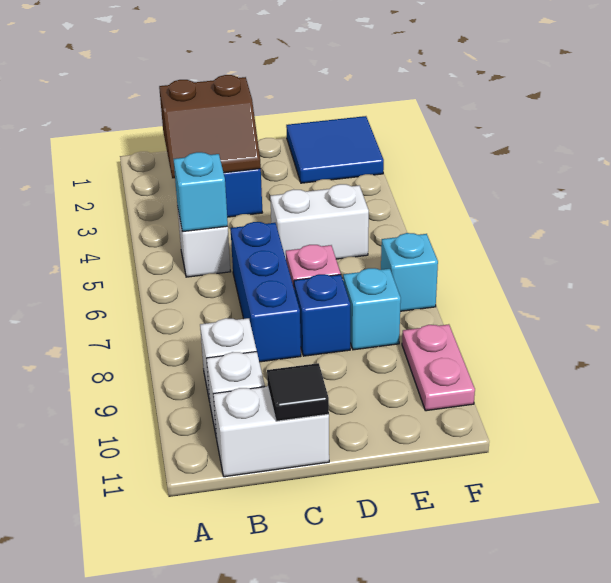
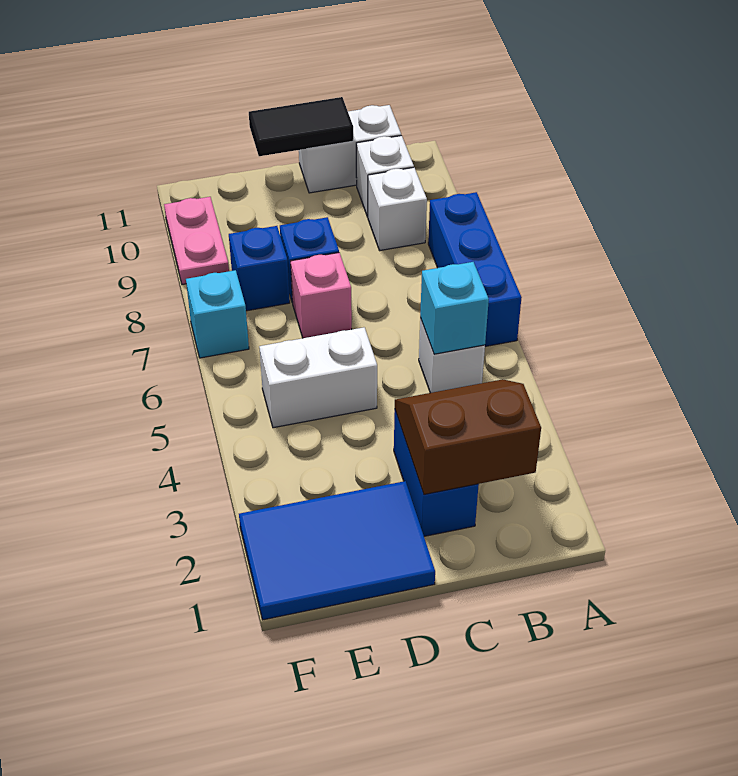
blue brick C6:C8 level 1 -> blue brick A6:A8 level 1
black tile C11 level 2 -> black tile C11:D11 level 2
blue tile E1:F2 level 1 -> blue tile D1:F2 level 1
cyan brick E8 level 1 -> blue brick E8 level 1

